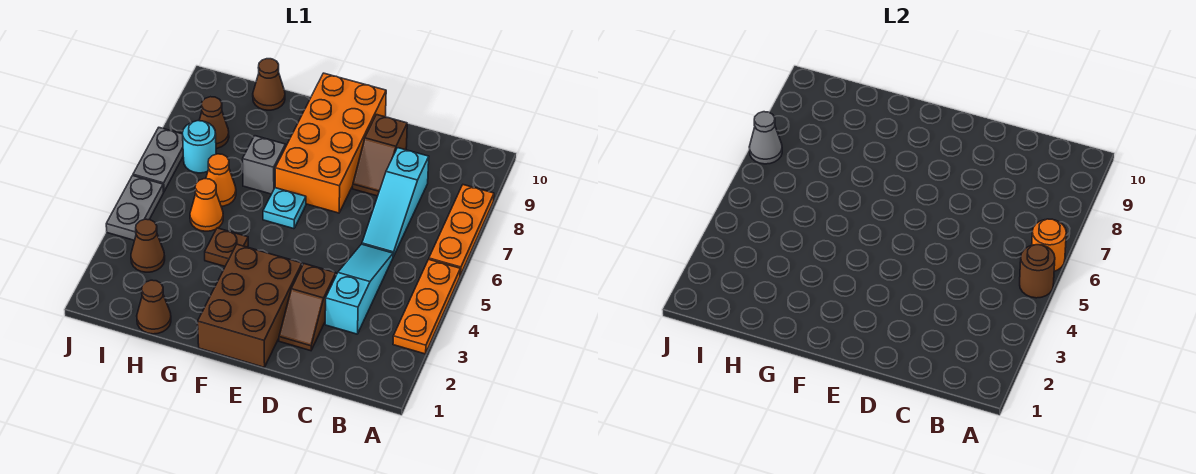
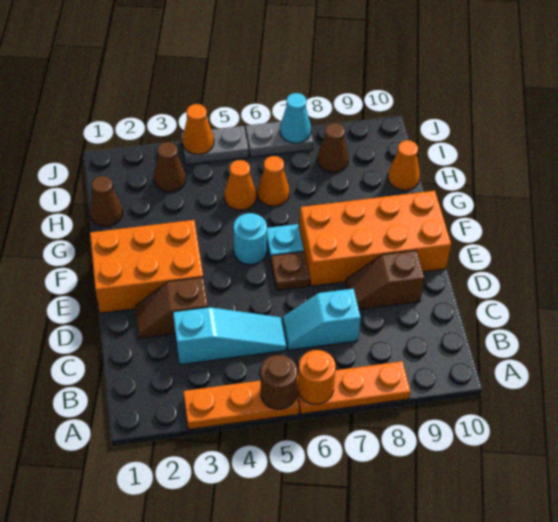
cyan slope C6:C8 level 1 top 8 -> cyan slope C6:C7 level 1 top 7
brown brick E1:F3 level 1 -> orange brick E1:F3 level 1
brown plate G4 level 1 -> brown plate E6 level 1
grey brick G7 level 1 -> none
brown cone H10 level 1 -> orange cone H10 level 1
cyan round brick I7 level 1 -> cyan round brick F5 level 1
none -> orange cone J4 level 2
grey cone J7 level 2 -> cyan cone J7 level 2

